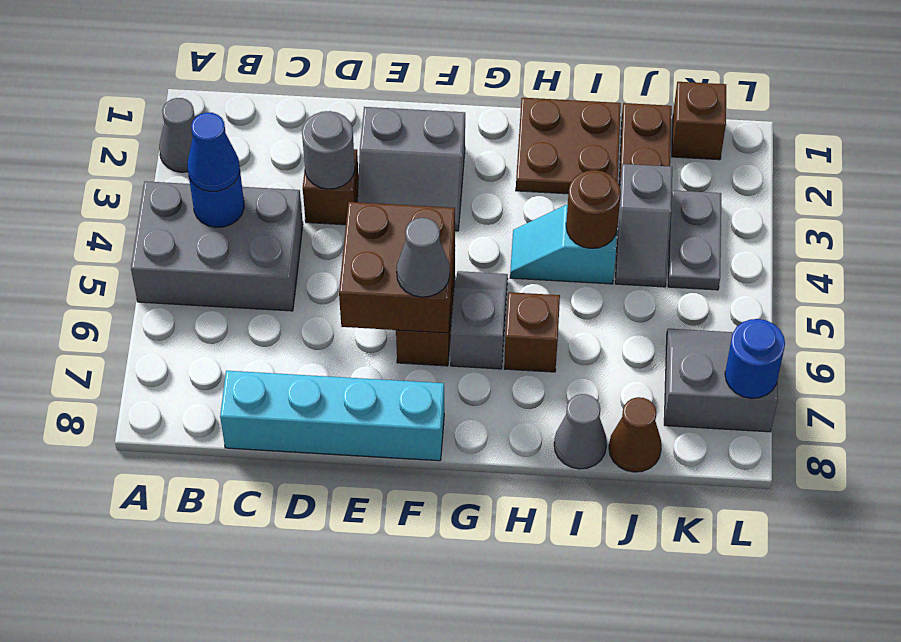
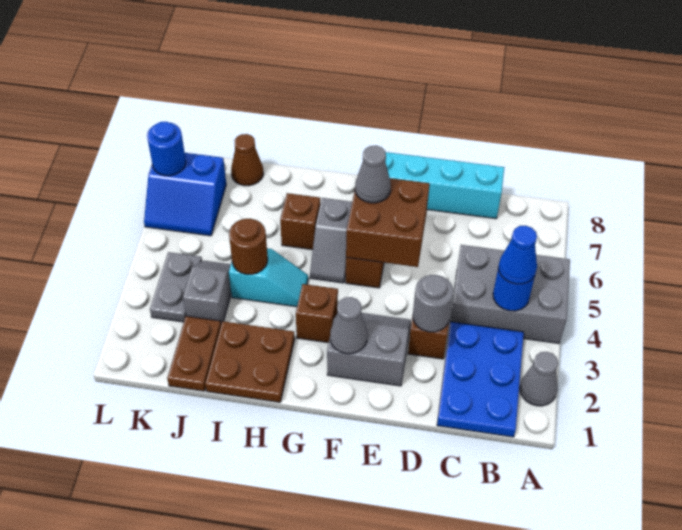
none -> blue plate B1:C3 level 1
grey cone I8 level 1 -> grey cone F2 level 2
brown brick K1 level 1 -> brown brick G3 level 1
grey slope K6:L7 level 1 top 7 -> blue slope K6:L7 level 1 top 7

